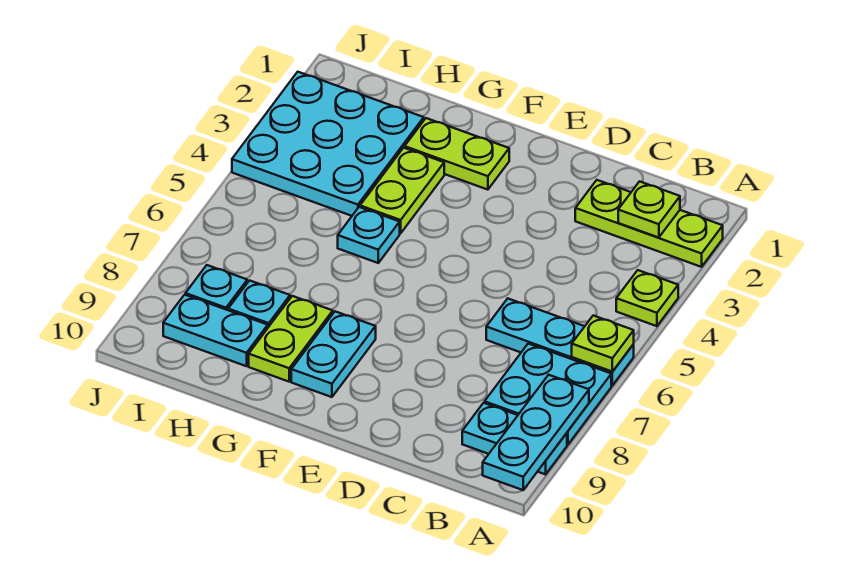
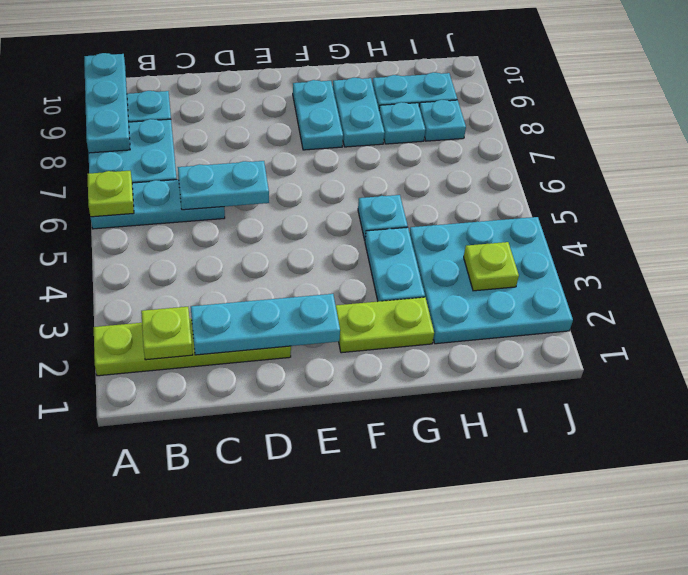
lime plate A2:C2 level 1 -> lime plate A2:D2 level 1
lime plate A4 level 1 -> lime plate I3 level 2
none -> cyan plate C2:E2 level 2
none -> cyan plate C6:D6 level 2
lime plate G3:G4 level 1 -> cyan plate G3:G4 level 1
lime plate G8:G9 level 1 -> cyan plate G8:G9 level 1

